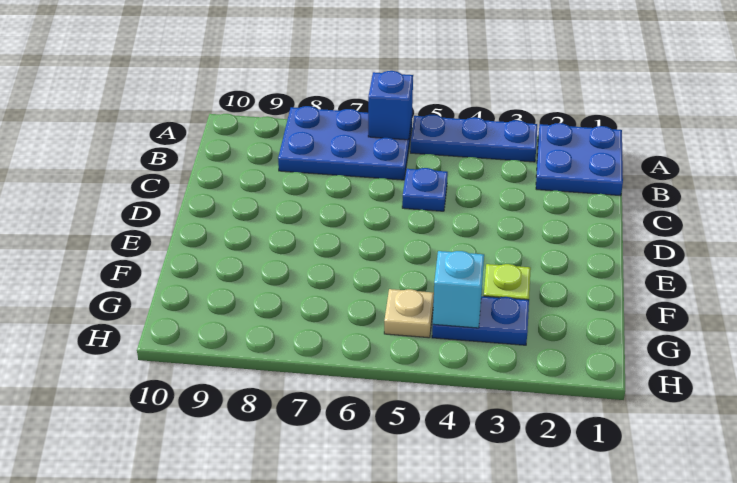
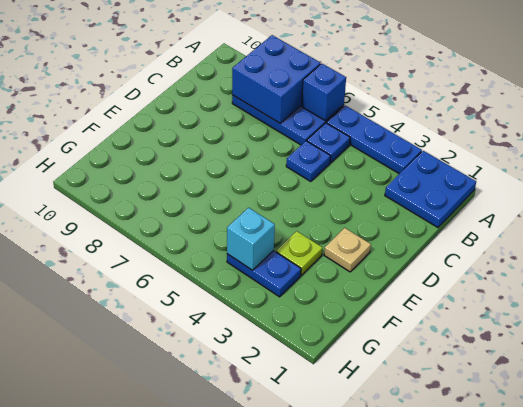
none -> blue brick A7:B8 level 2
none -> blue plate B5 level 1
tan plate G5 level 1 -> tan plate E2 level 1

